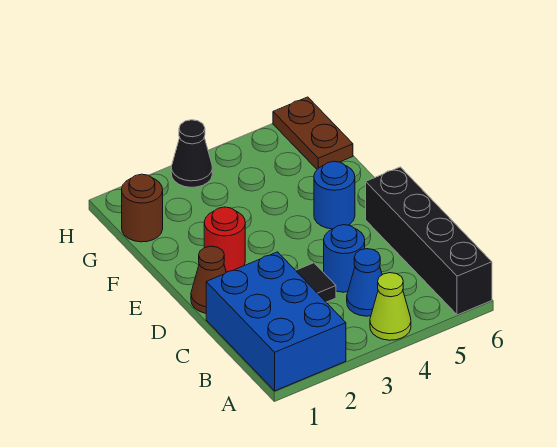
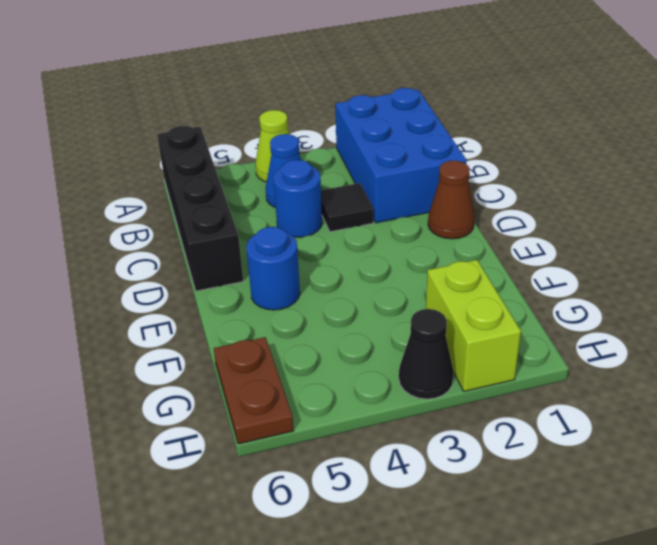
red round brick E2 level 1 -> none
brown round brick G1 level 1 -> none
none -> lime brick G2:H2 level 1

